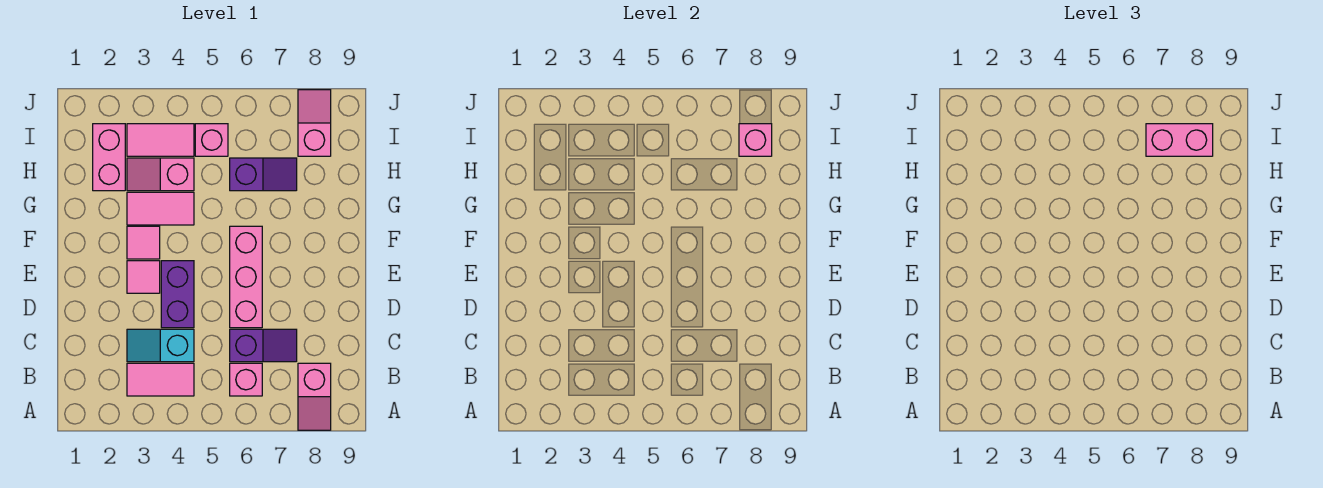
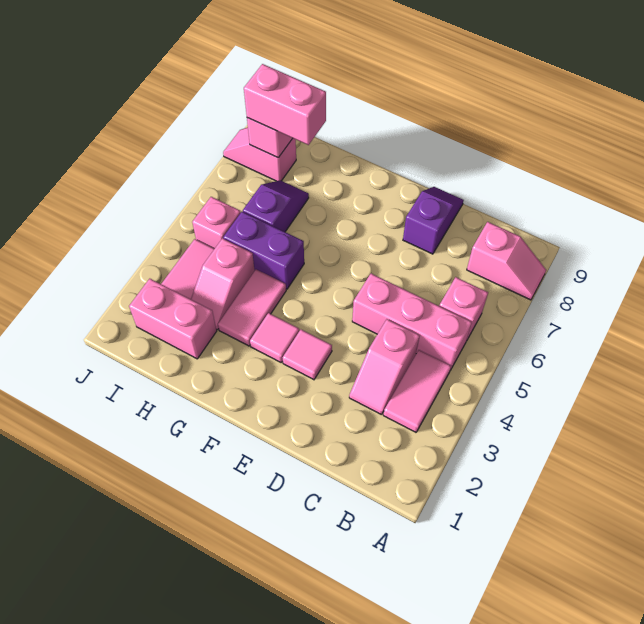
cyan slope C3:C4 level 1 top 4 -> pink slope C3:C4 level 1 top 4
purple slope C6:C7 level 1 top 6 -> purple slope D8:D9 level 1 top 8
purple brick D4:E4 level 1 -> purple brick G5:H5 level 1
pink brick D6:F6 level 1 -> pink brick B5:D5 level 1
pink brick I7:I8 level 3 -> pink brick H8:I8 level 3

